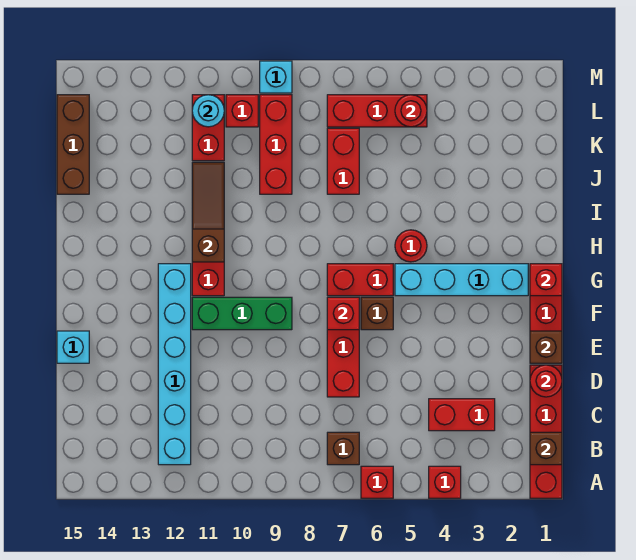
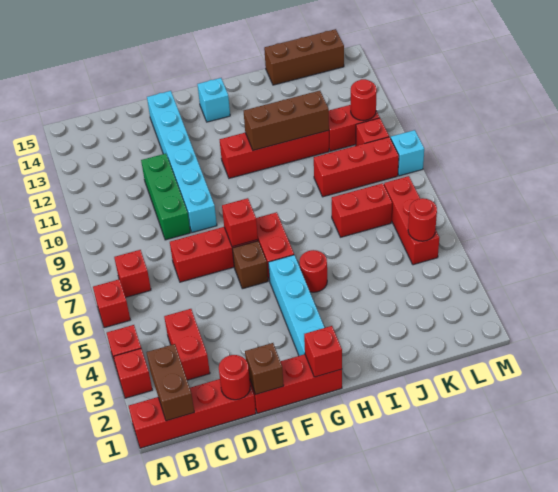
none -> red brick A3 level 1
brown brick B1 level 2 -> brown brick B1:B2 level 2
brown brick B7 level 1 -> red brick B7 level 1
cyan brick B12:G12 level 1 -> cyan brick E9:E14 level 1
cyan brick E15 level 1 -> cyan brick G14 level 1
green brick F9:F11 level 1 -> green brick D9:D11 level 1
brown slope H11:J11 level 2 top H -> brown brick H11:J11 level 2
cyan round brick L11 level 2 -> red round brick L11 level 2

